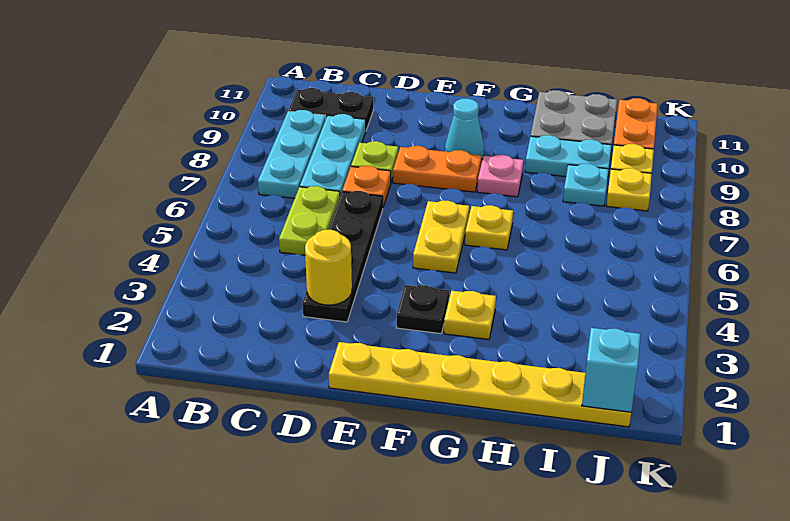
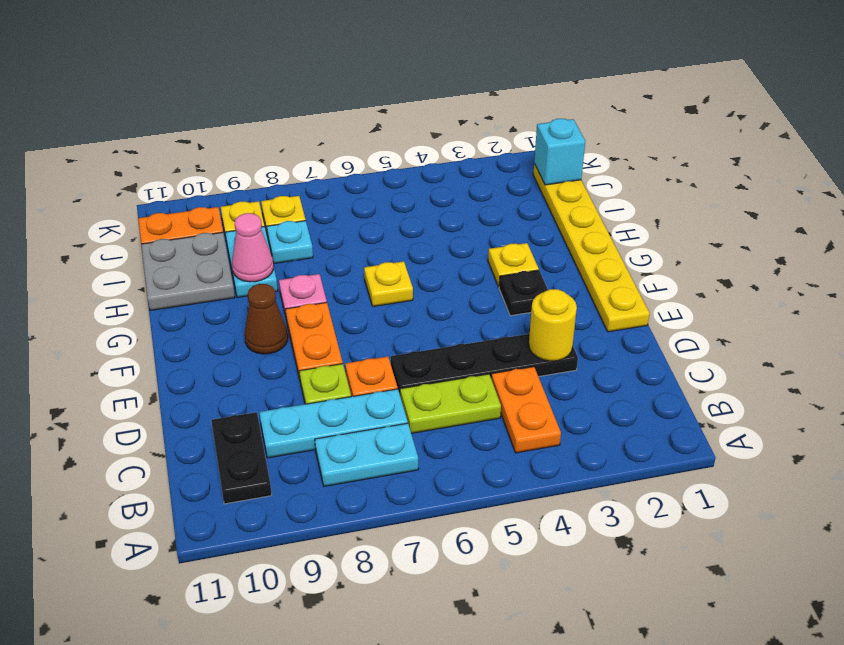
none -> orange plate B4:C4 level 1
cyan plate B7:B9 level 1 -> cyan plate B7:B8 level 1
yellow plate F5:F6 level 1 -> none
cyan cone F9 level 1 -> brown cone F9 level 1
none -> pink cone H9 level 2

